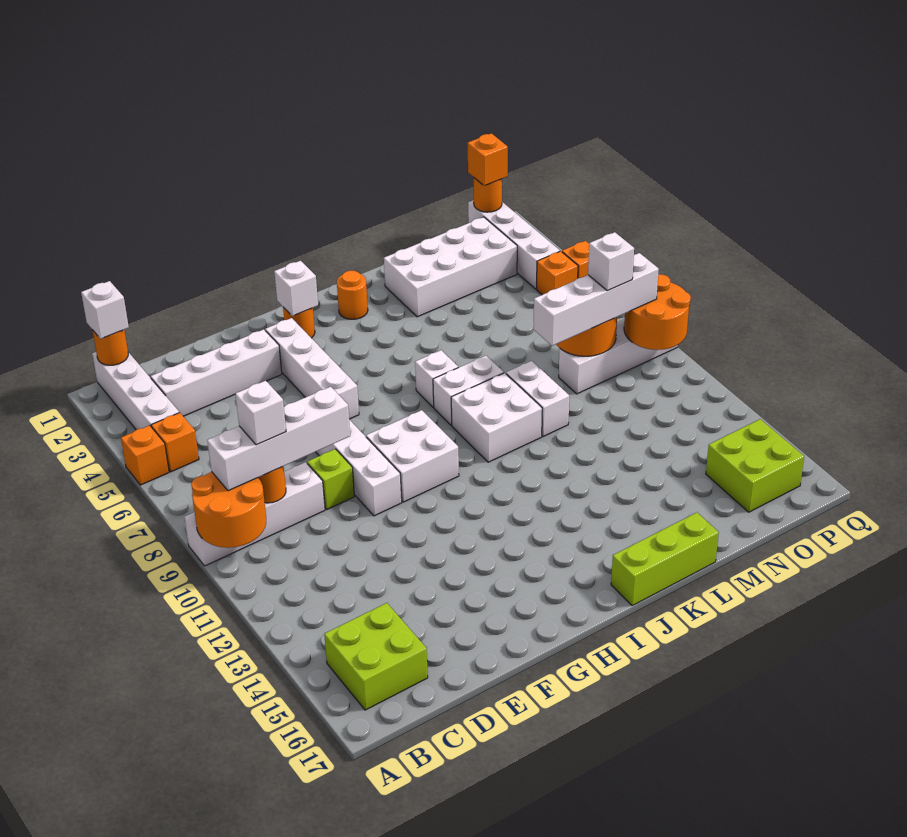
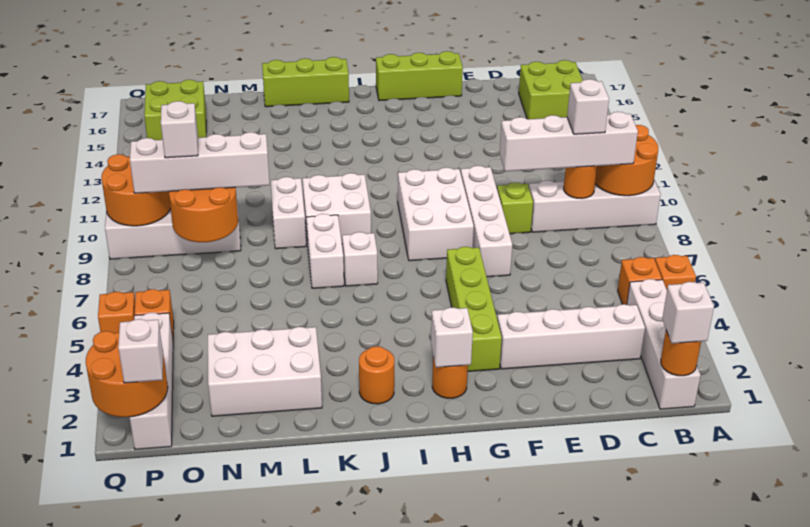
none -> lime brick F17:H17 level 1
white brick G3:G6 level 1 -> lime brick G3:G6 level 1
white brick G9:H10 level 1 -> white brick G8:H10 level 1
white brick J8:K8 level 1 -> white brick K7:K8 level 1
white brick L2:O3 level 1 -> white brick L2:N3 level 1
orange round brick P1 level 2 -> orange round brick P1:Q2 level 2
orange brick P1 level 3 -> white brick P1 level 3

